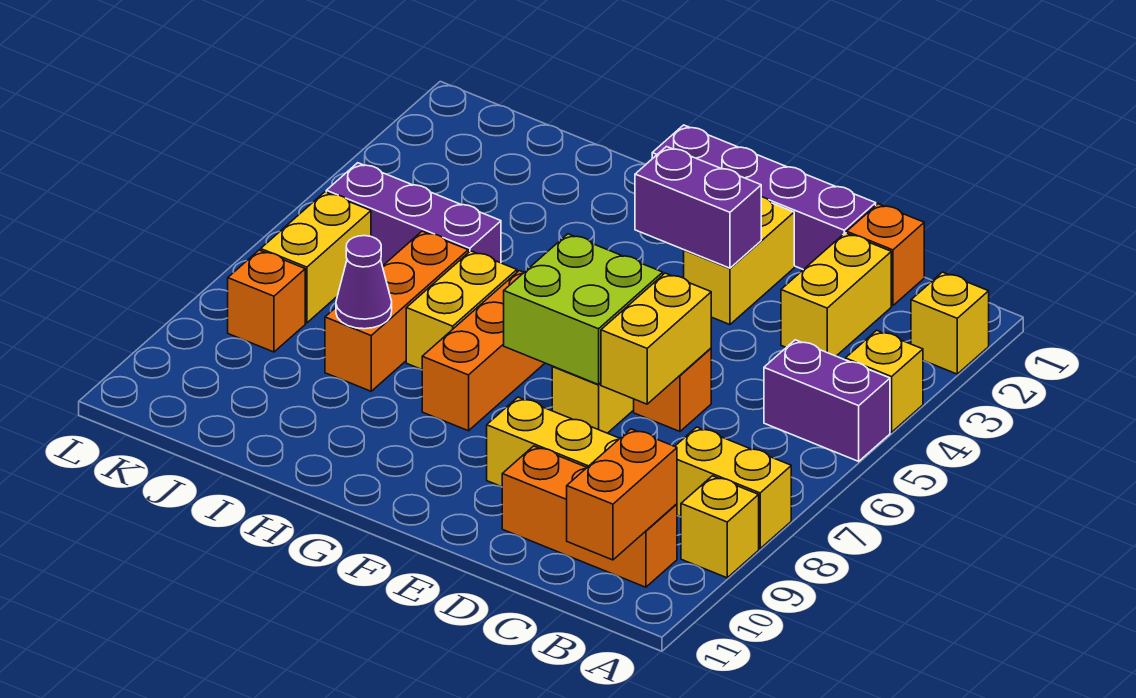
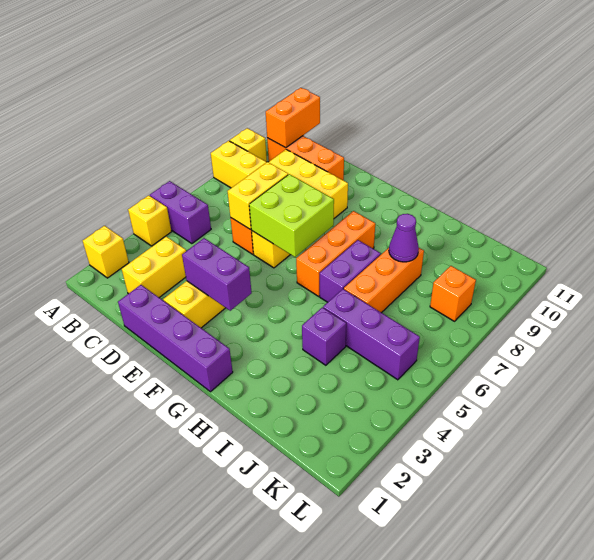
orange brick C1 level 1 -> none
yellow brick H6:H7 level 1 -> purple brick H6:H7 level 1
none -> purple brick I4 level 1
yellow brick K6:K7 level 1 -> none

